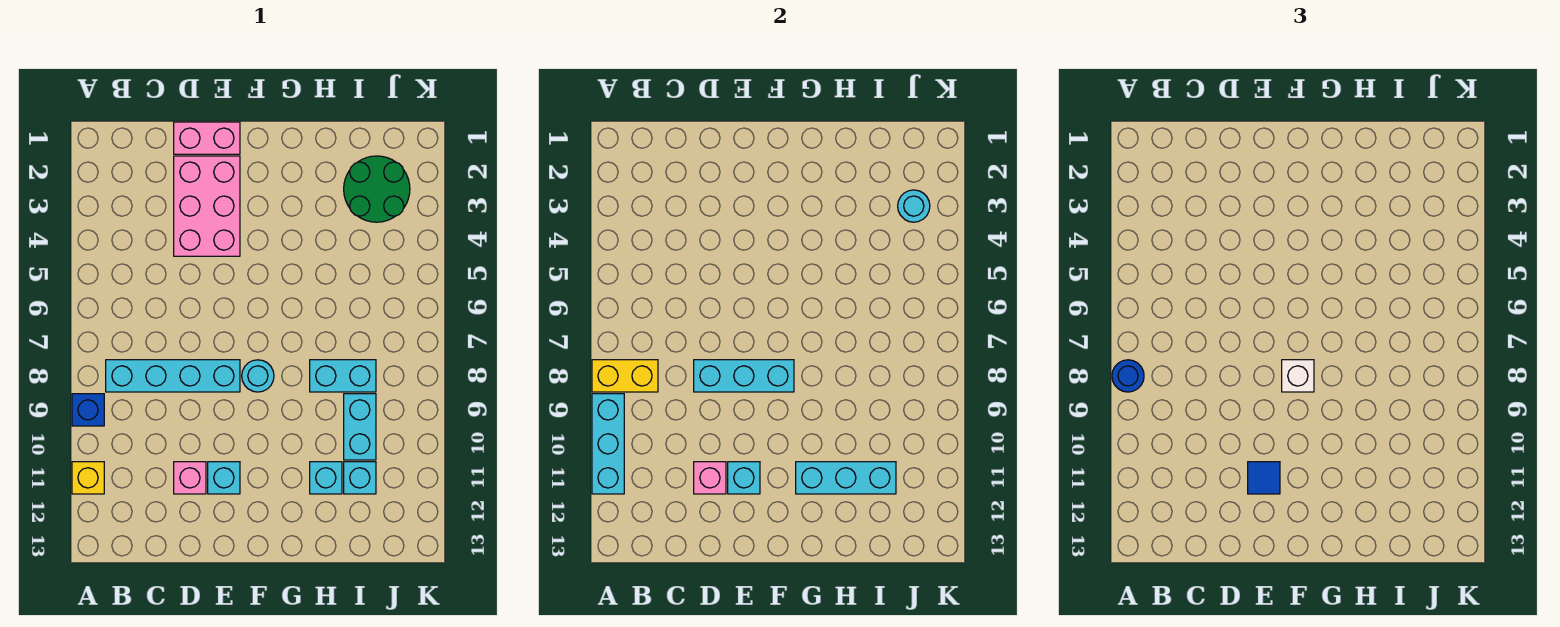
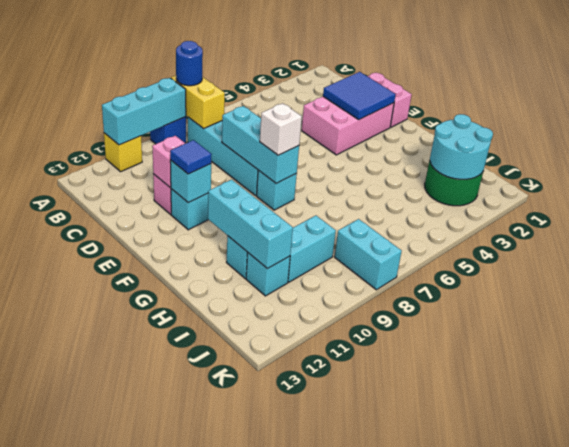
none -> blue tile D2:E3 level 2
cyan round brick F8 level 1 -> cyan brick F8 level 1
cyan brick H8:I8 level 1 -> cyan brick J8:K8 level 1
cyan round brick J3 level 2 -> cyan round brick I2:J3 level 2

